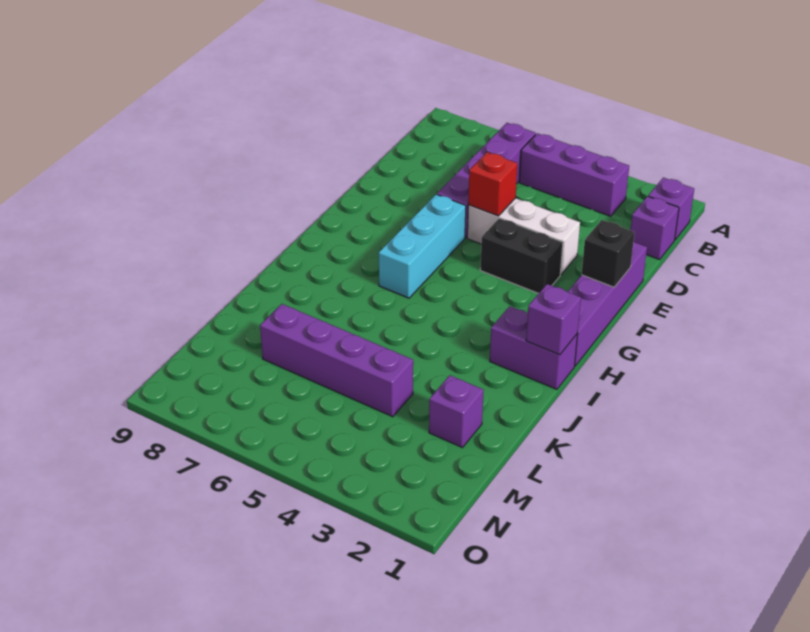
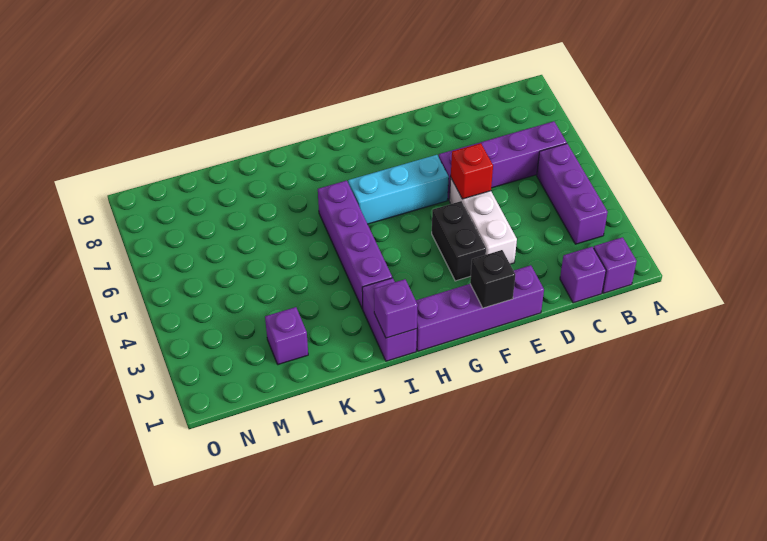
purple brick L4:L7 level 1 -> purple brick I3:I6 level 1

